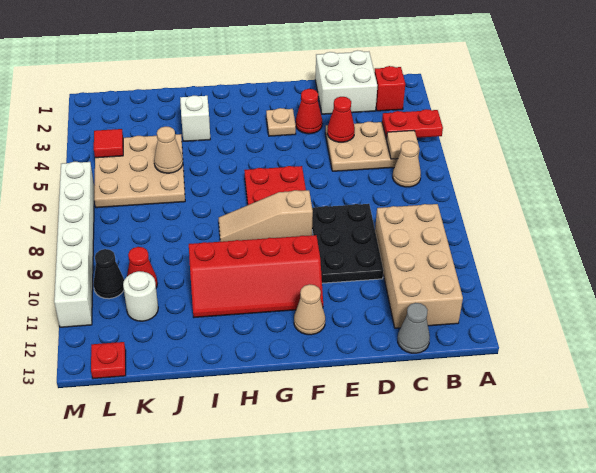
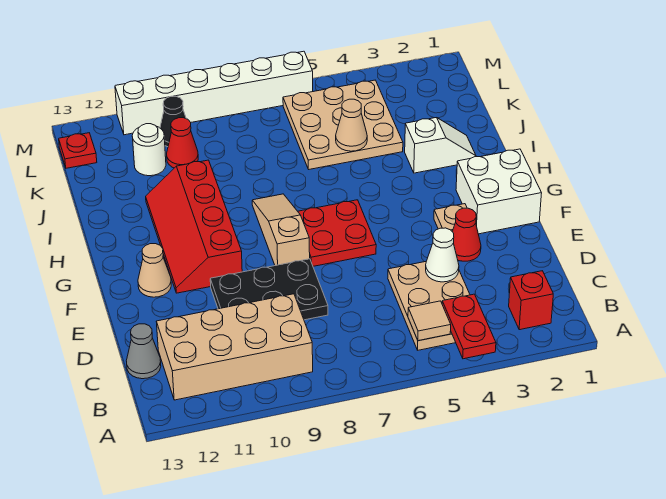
tan cone B6 level 1 -> none
white brick C1:D2 level 1 -> white brick F1:G2 level 1
red cone D4 level 2 -> white cone D4 level 2
red tile L4 level 2 -> none

